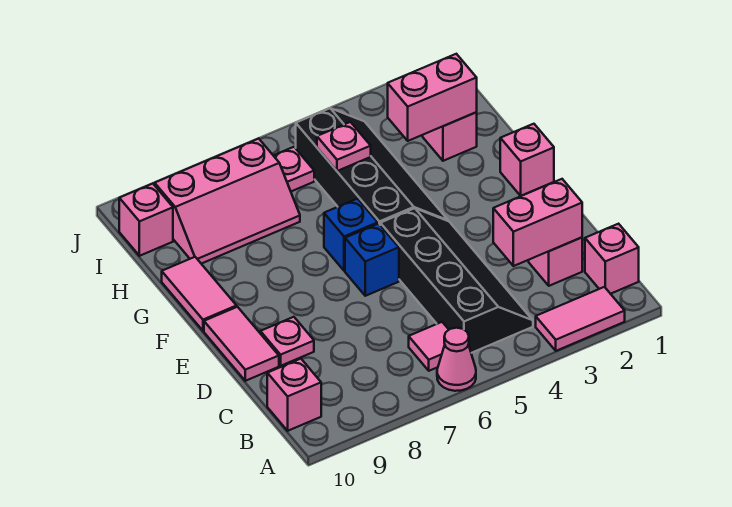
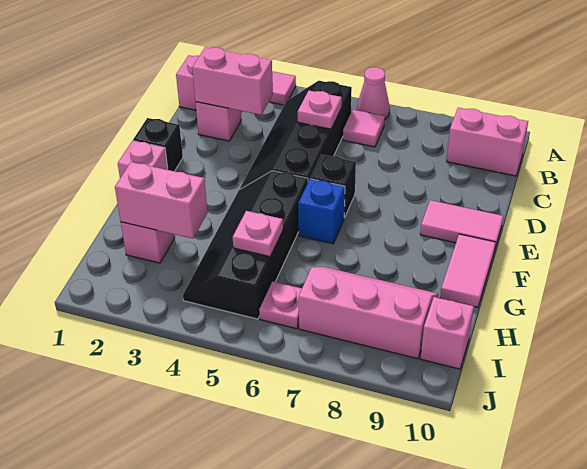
pink brick B10 level 1 -> pink brick B9:B10 level 1
pink plate D9 level 1 -> pink plate C5 level 2
pink tile D10:E10 level 1 -> pink tile E9:E10 level 1
none -> black brick E1 level 1
blue brick E6 level 1 -> black brick E6 level 1

